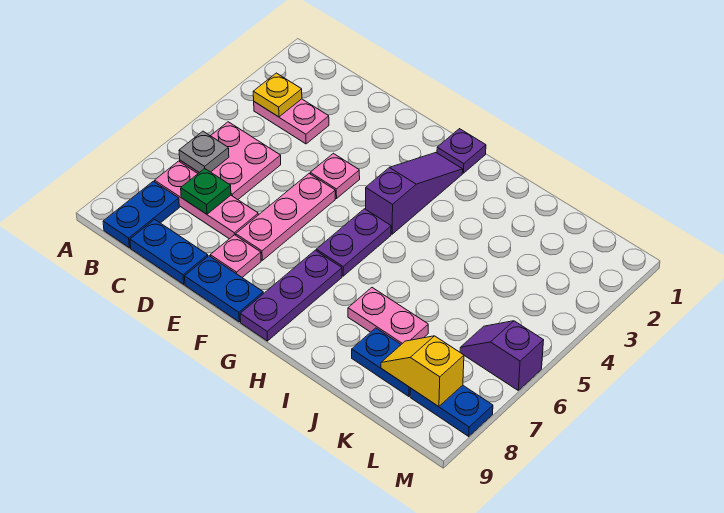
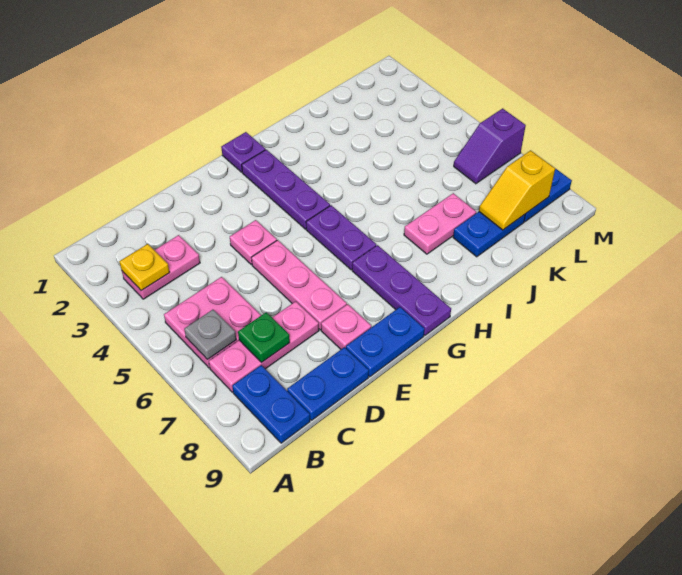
purple slope G2:G4 level 1 top 4 -> purple plate G2:G4 level 1

